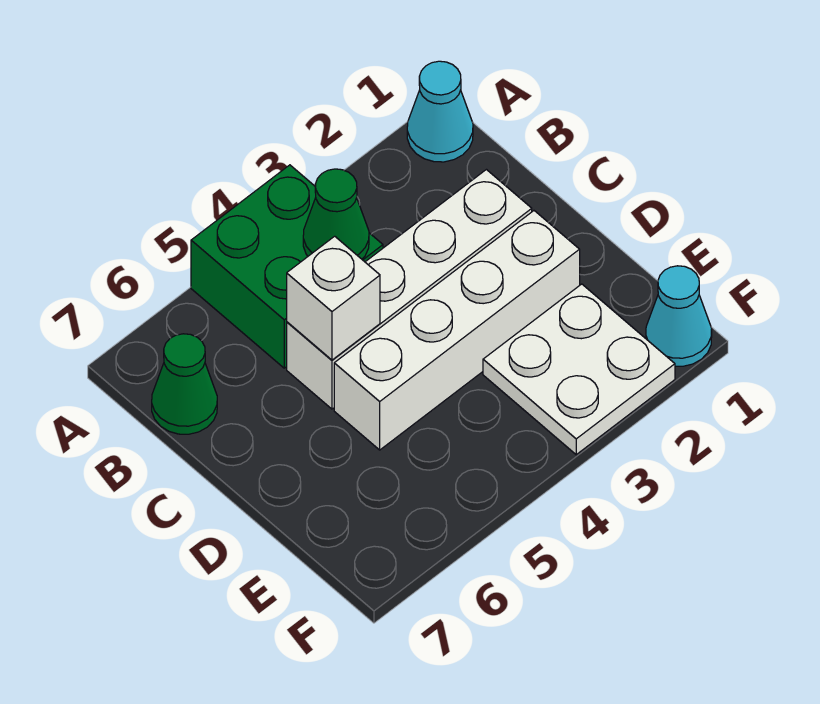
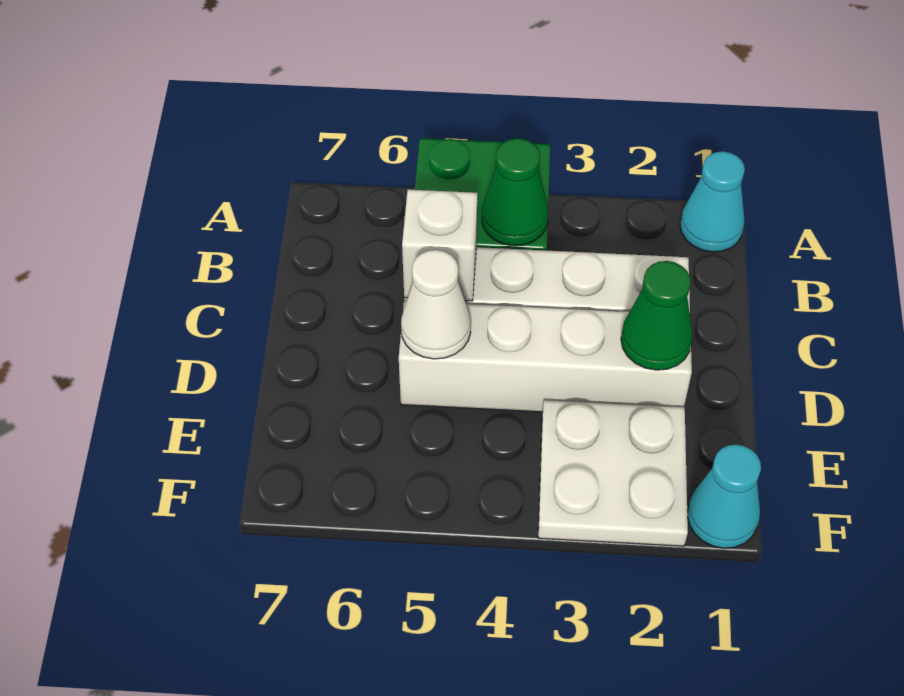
green cone B7 level 1 -> green cone D2 level 2
none -> white cone D5 level 2

